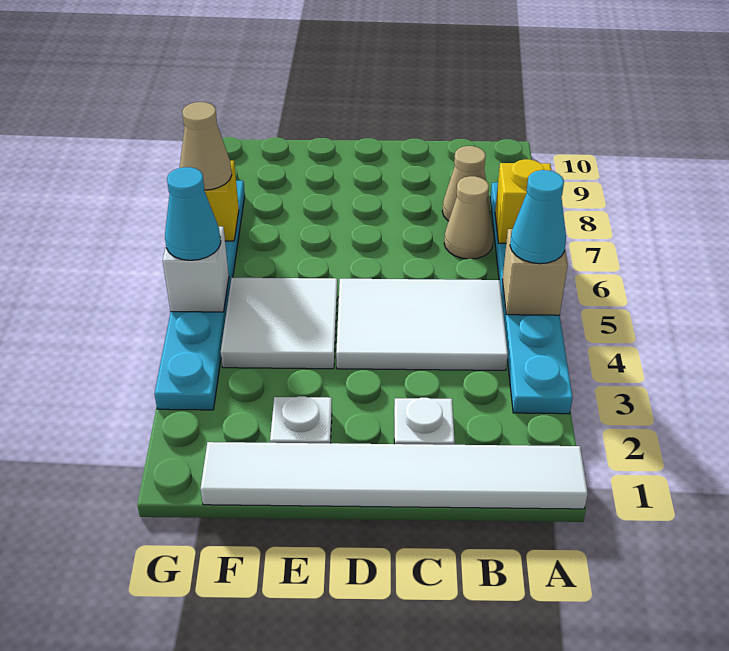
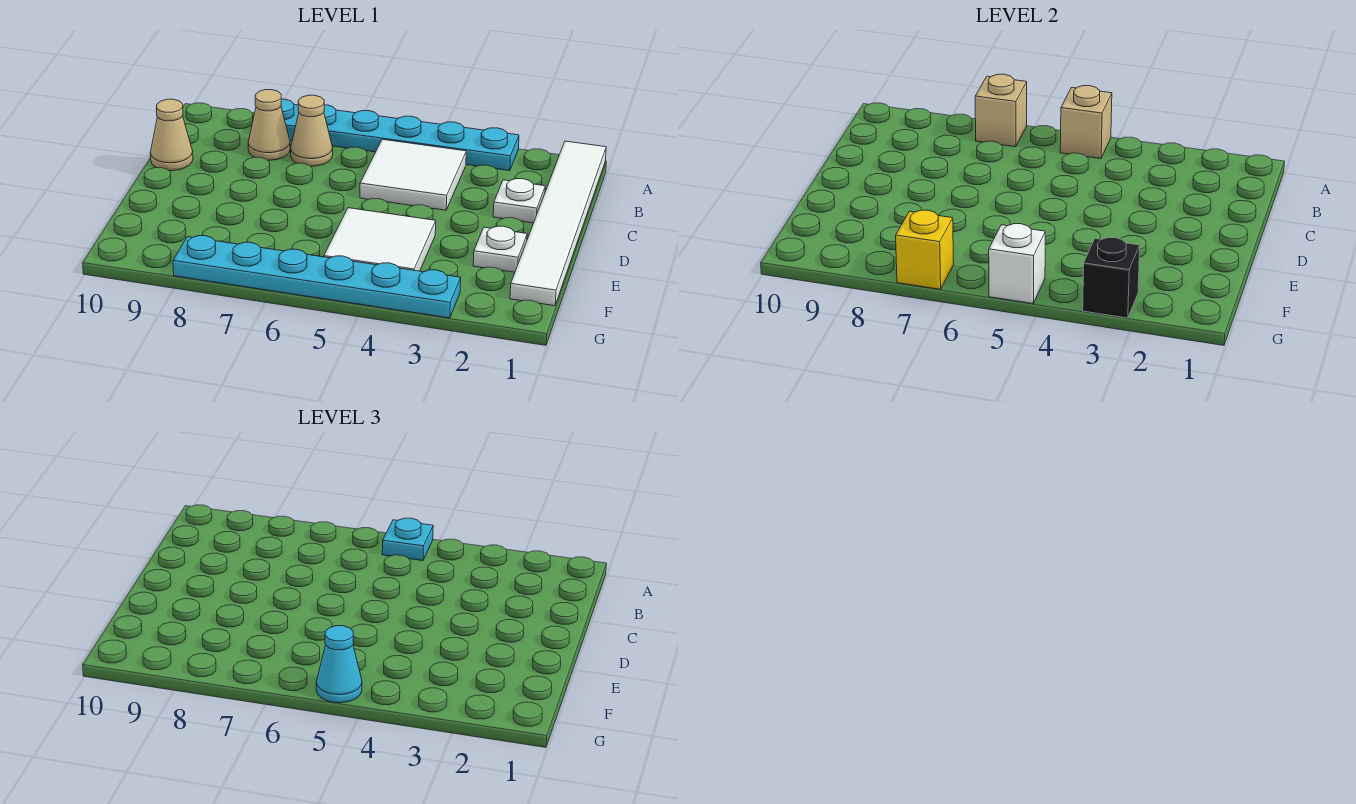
cyan cone A5 level 3 -> cyan plate A5 level 3
yellow brick A7 level 2 -> tan brick A7 level 2
white tile B4:D5 level 1 -> white tile B4:C5 level 1
none -> black brick G3 level 2
tan cone G7 level 3 -> tan cone C10 level 1

